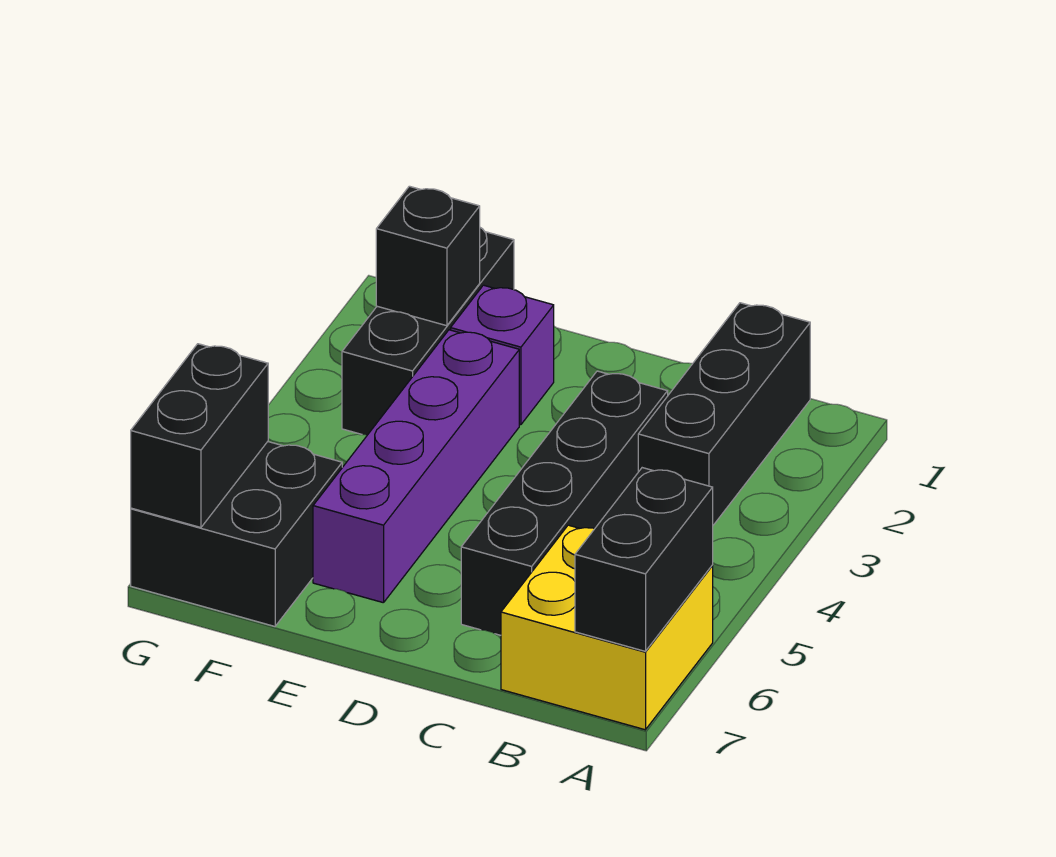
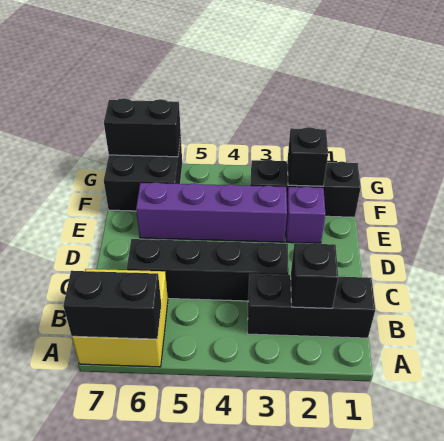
none -> black brick B2 level 2

